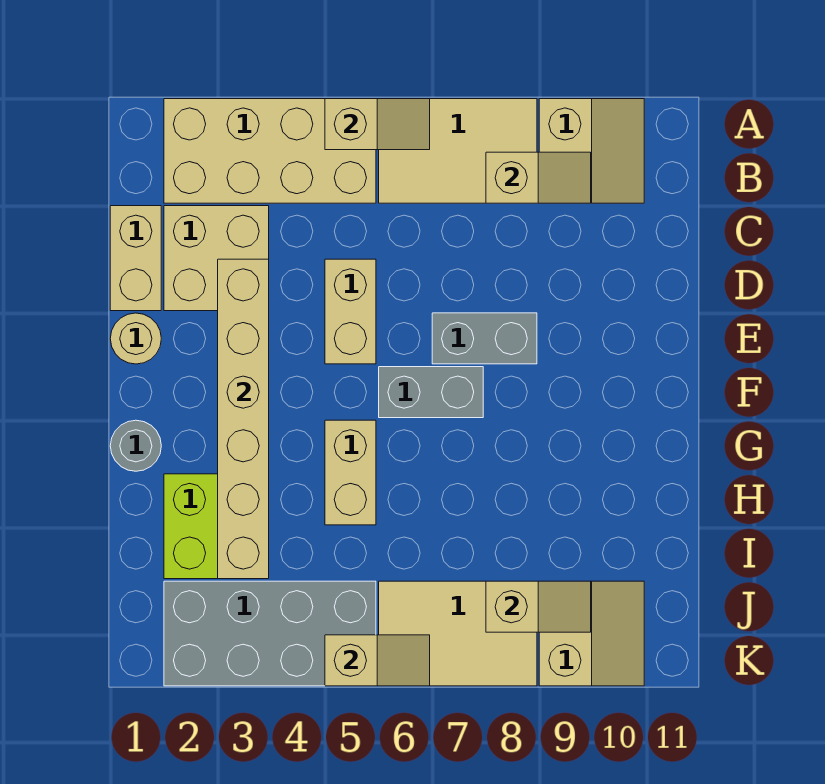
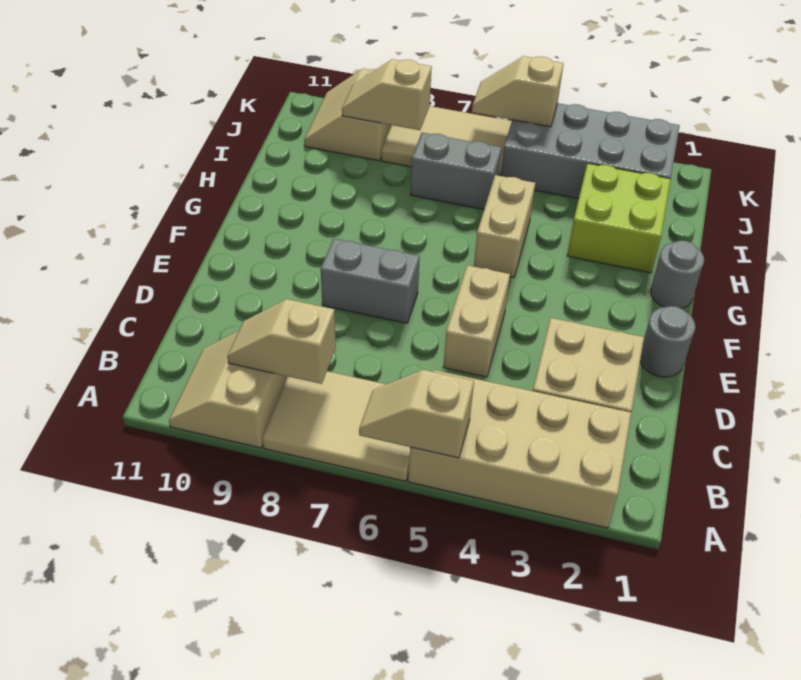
tan brick C1:D1 level 1 -> none
tan brick D3:I3 level 2 -> none
tan round brick E1 level 1 -> grey round brick E1 level 1
grey brick F6:F7 level 1 -> grey brick I6:I7 level 1

